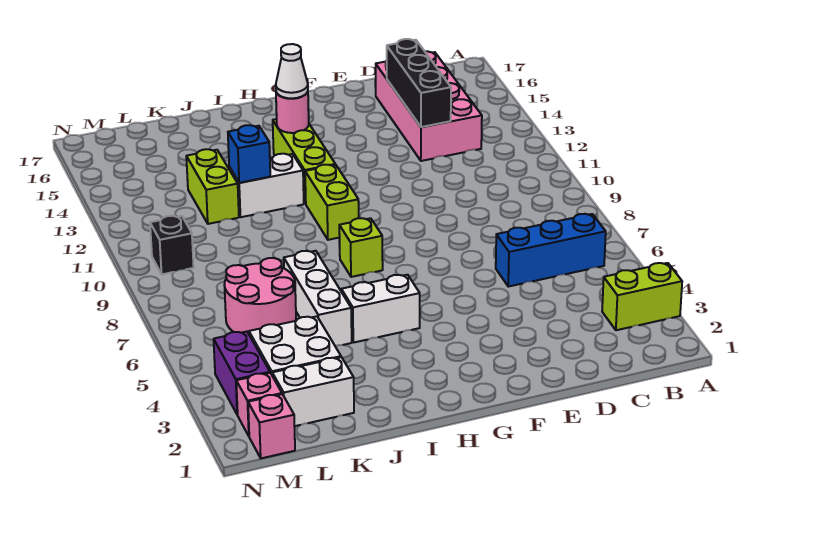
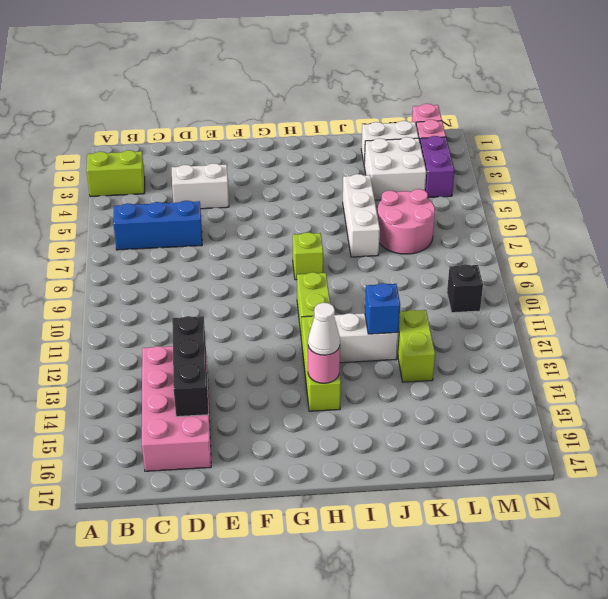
white brick H5:I5 level 1 -> white brick D4:E4 level 1

